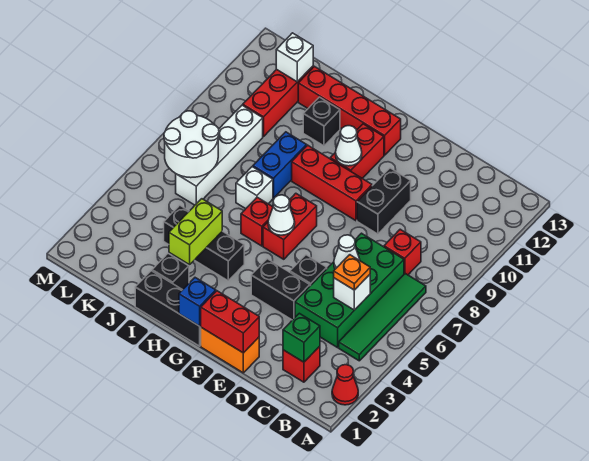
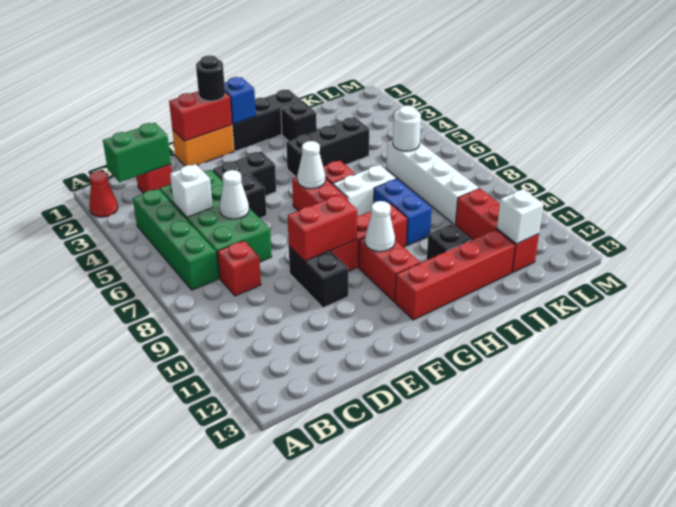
green tile B4:B7 level 1 -> green brick B4:B7 level 1
green brick C2 level 2 -> green brick B2:C2 level 2
orange plate C5 level 3 -> none
none -> red brick E9:F9 level 2
none -> black round brick F1 level 3
lime brick I3:I4 level 2 -> none
white brick I7 level 1 -> white brick H7:I7 level 1
white round brick K6:L7 level 2 -> white round brick K6 level 2

